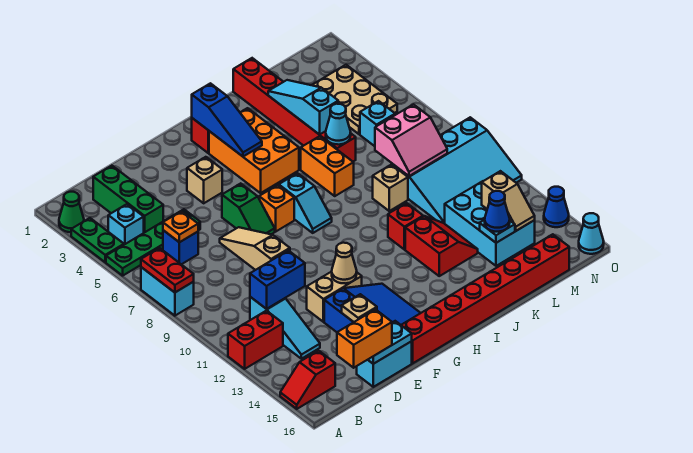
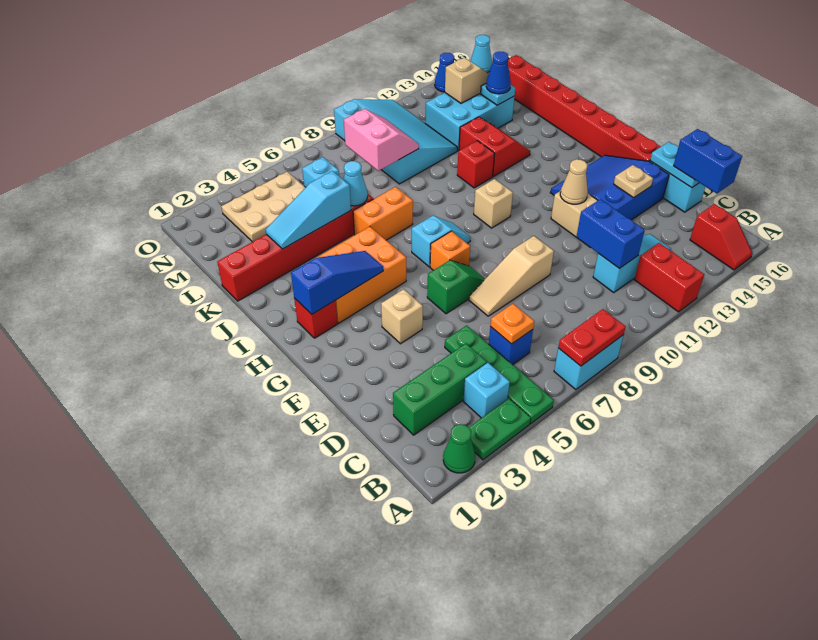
orange brick C16:D16 level 3 -> blue brick C16:D16 level 3
red slope J12:K13 level 1 top J -> red slope J12:K13 level 1 top 12
tan brick K9 level 1 -> tan brick H10 level 1

